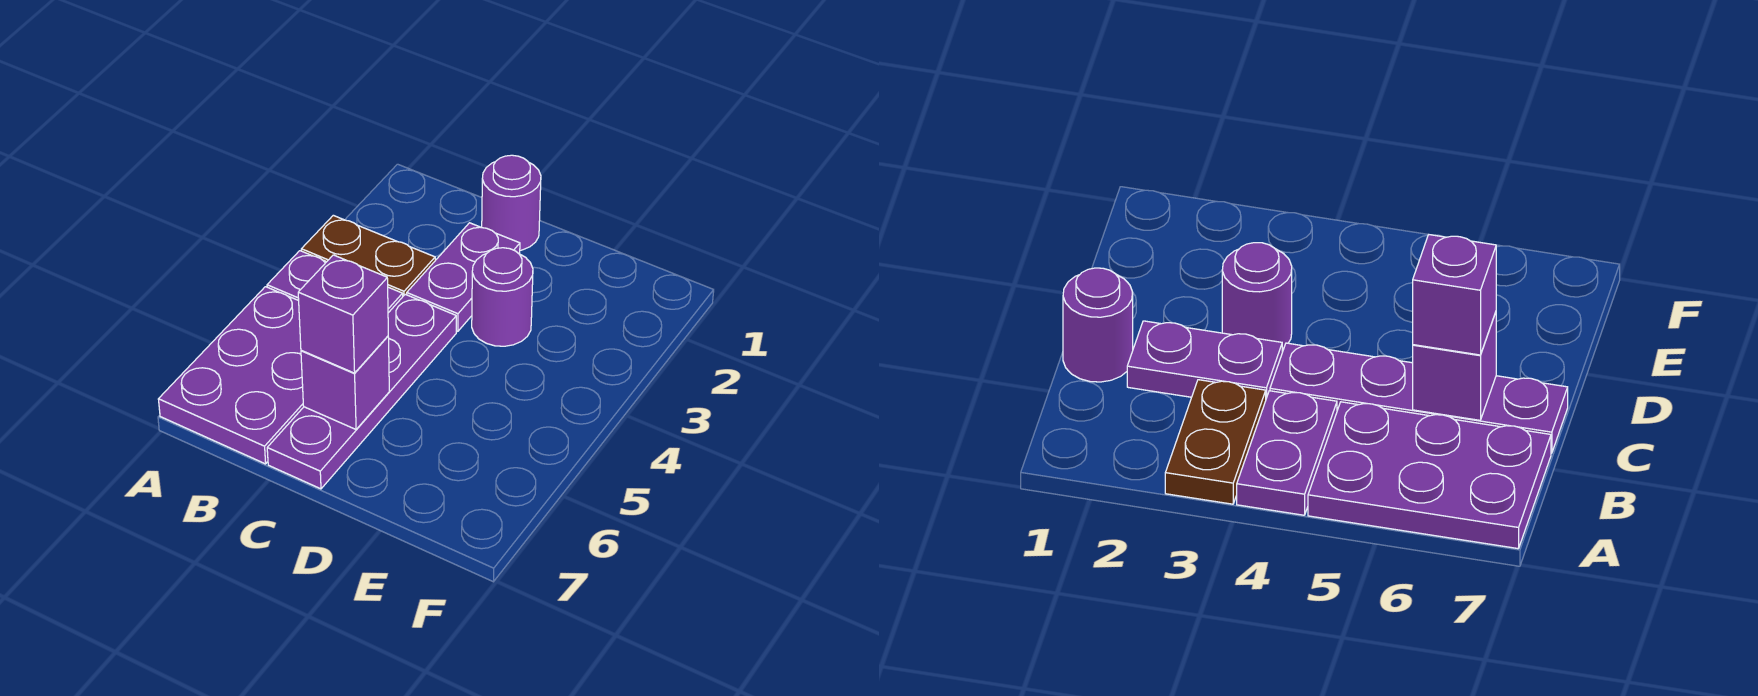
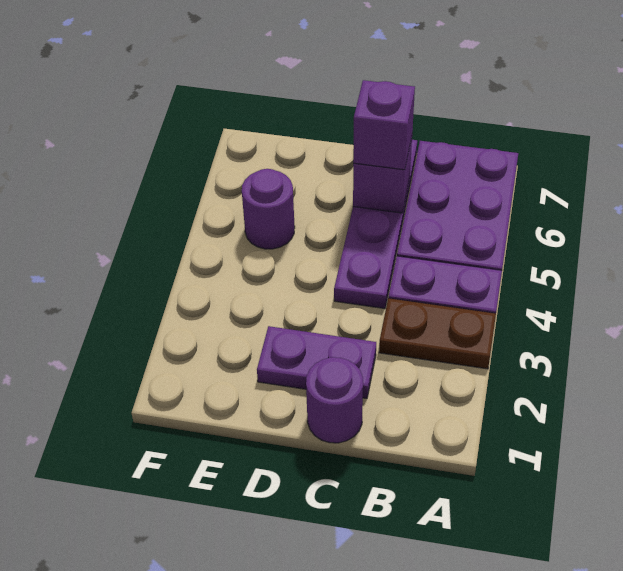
purple plate C2:C3 level 1 -> purple plate C2:D2 level 1
purple round brick D3 level 1 -> purple round brick E5 level 1

